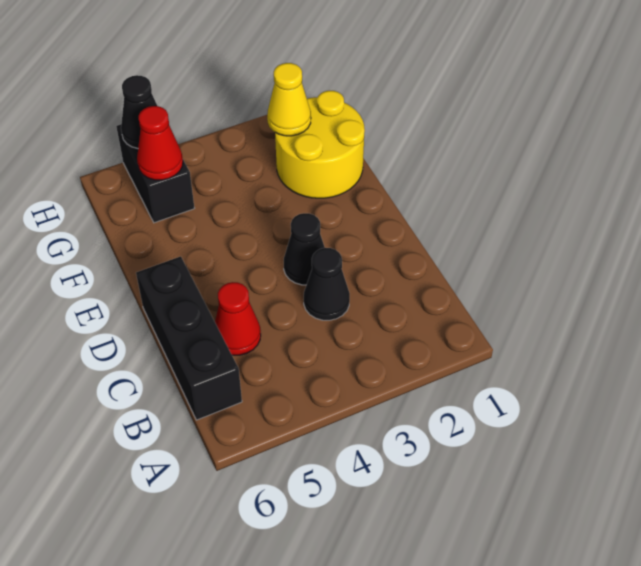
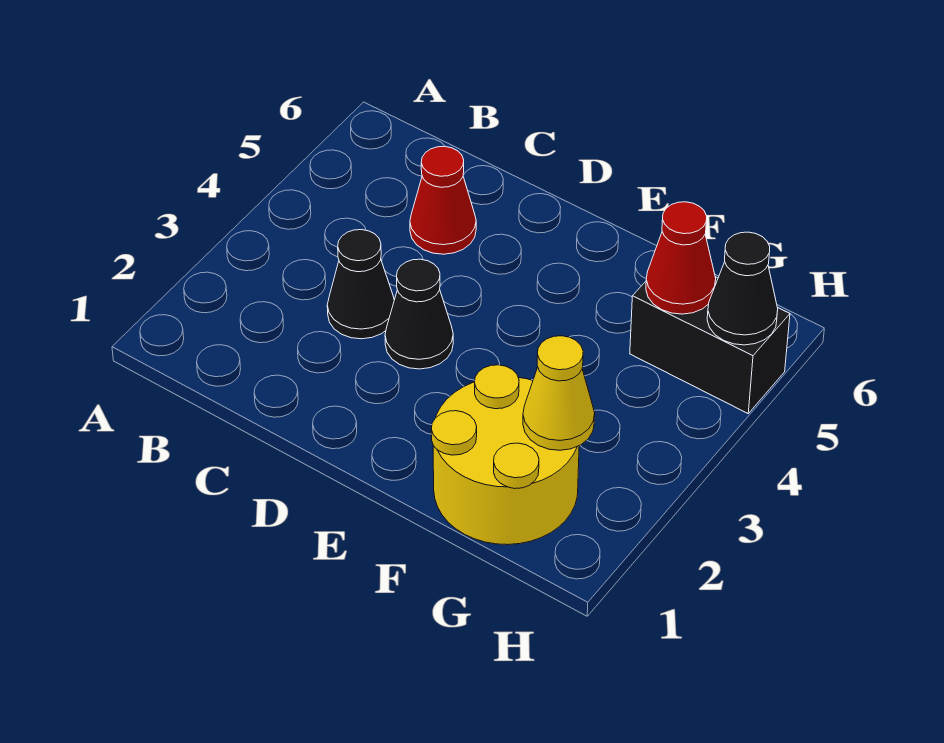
black brick B6:D6 level 1 -> none

